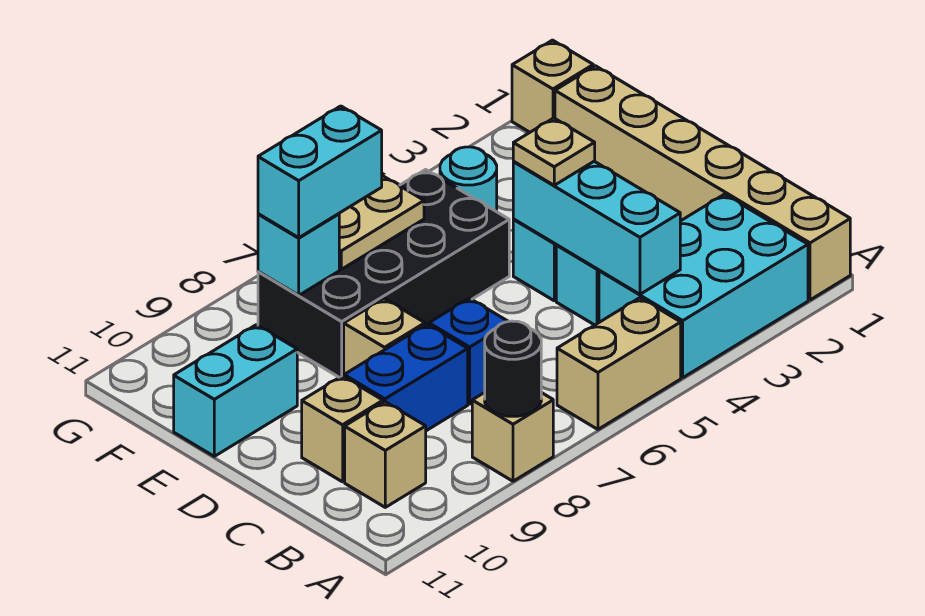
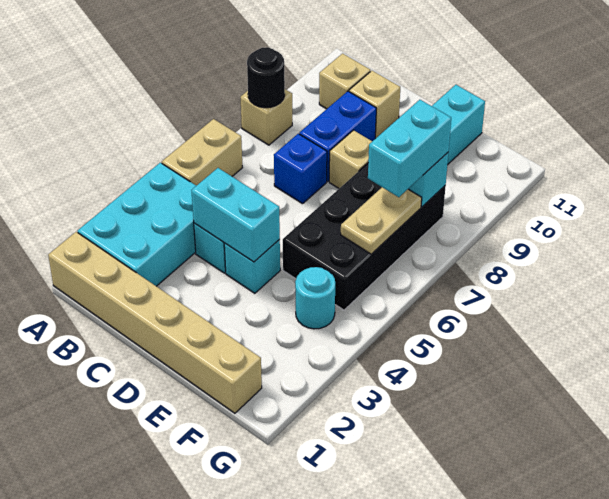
cyan brick B4:D4 level 2 -> cyan brick C4:D4 level 2
tan plate D4 level 3 -> none
tan brick G1 level 1 -> none

